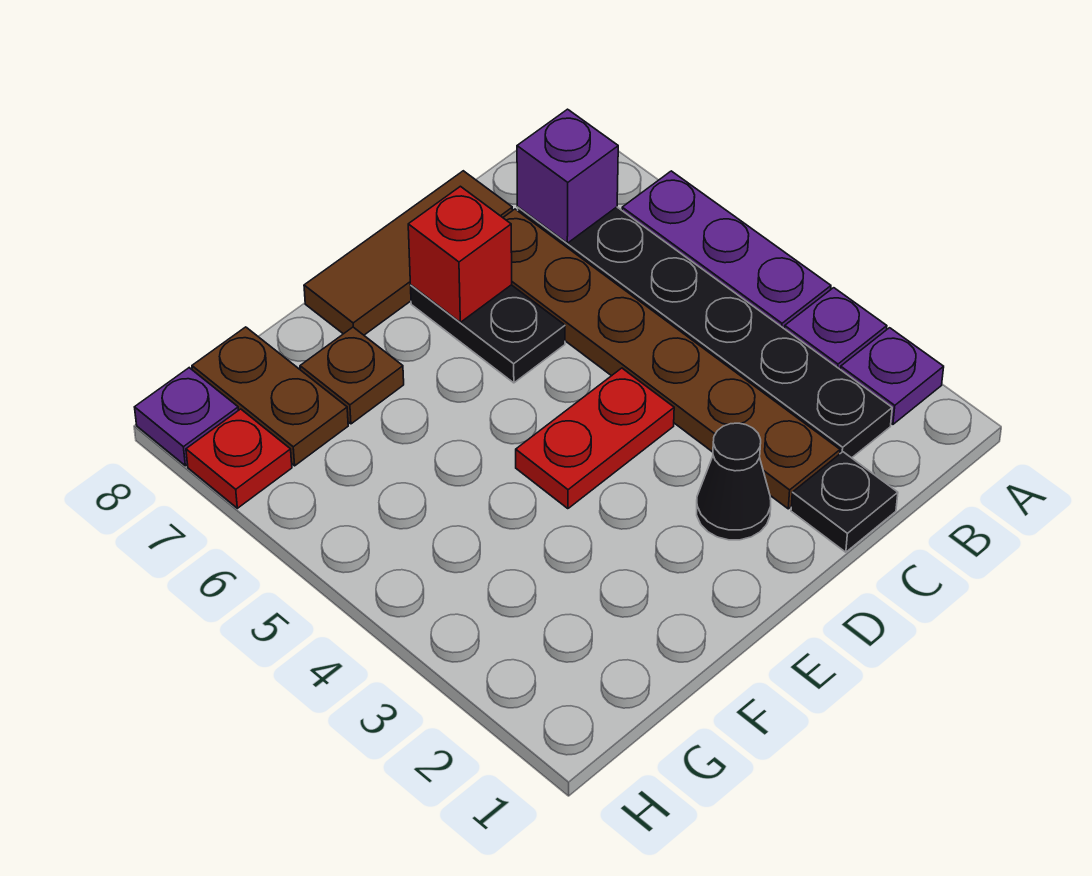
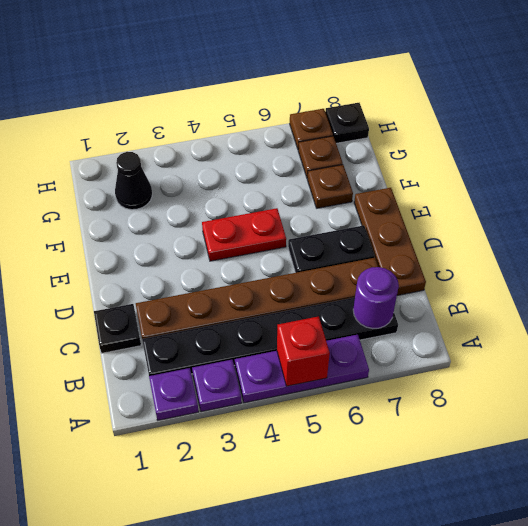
purple brick B7 level 2 -> purple round brick B7 level 2
brown tile C8:E8 level 1 -> brown plate C8:E8 level 1
black cone D2 level 1 -> black cone G2 level 1
red plate D4:E4 level 1 -> red plate E4:E5 level 1
red brick D7 level 2 -> red brick A5 level 2
brown plate G7:G8 level 1 -> brown plate G7 level 1
red plate H7 level 1 -> brown plate H7 level 1
purple plate H8 level 1 -> black plate H8 level 1

